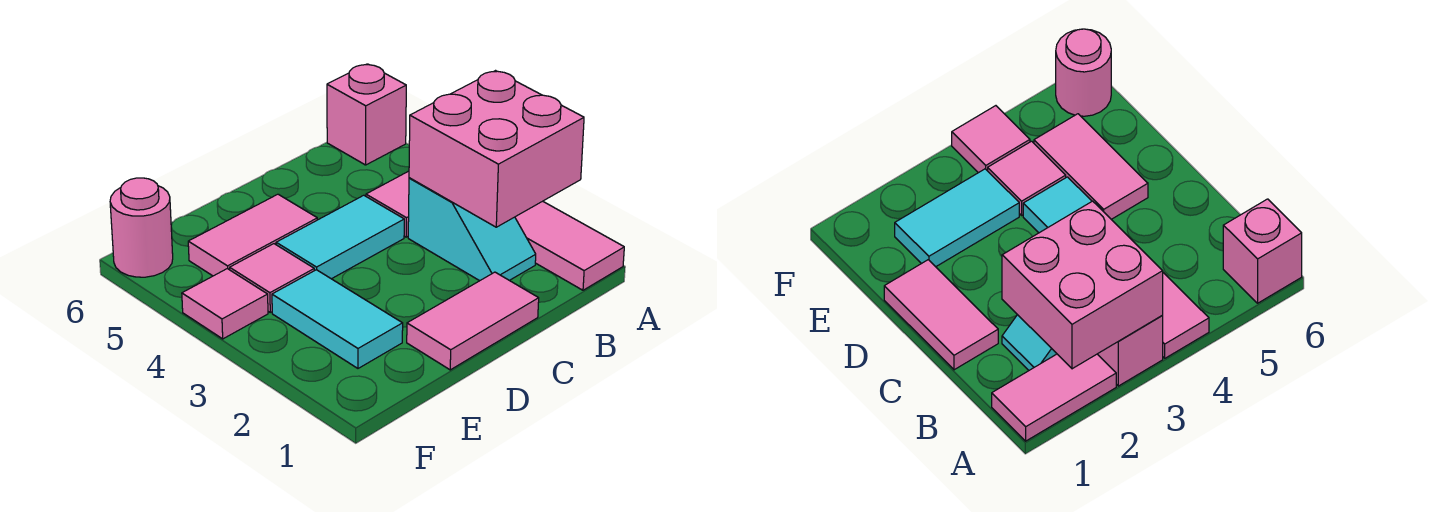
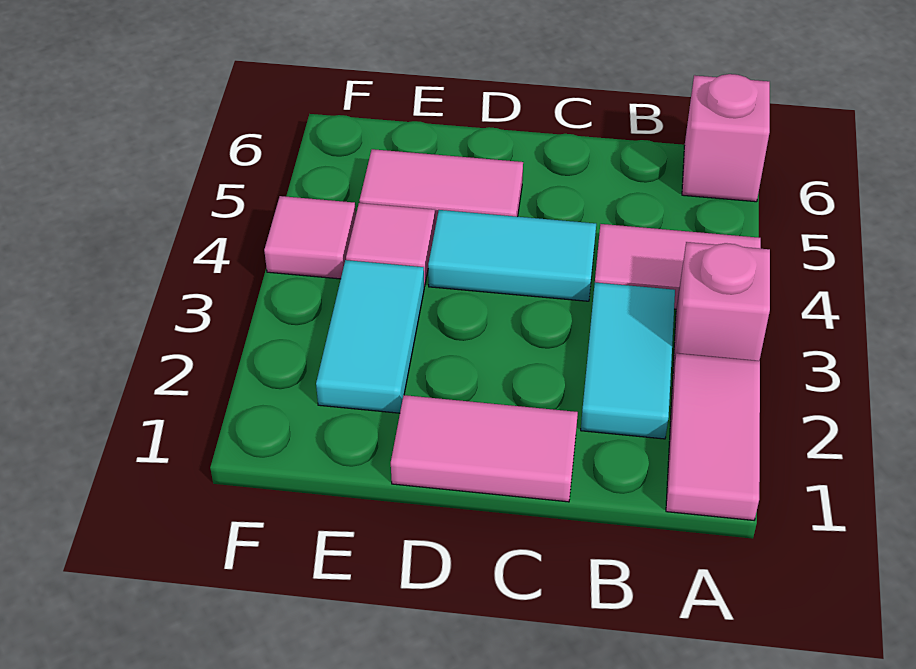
pink brick A2:B3 level 2 -> none
cyan slope B2:B3 level 1 top 3 -> cyan tile B2:B3 level 1
pink round brick F6 level 1 -> none

